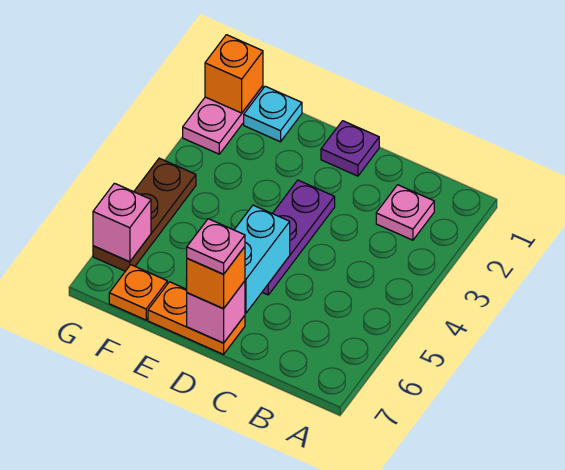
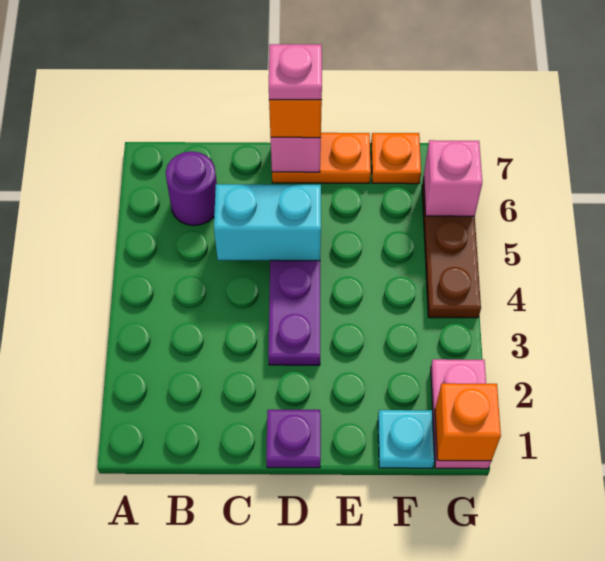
pink plate B2 level 1 -> none
none -> purple round brick B6 level 1
cyan brick D5:D6 level 2 -> cyan brick C5:D5 level 2

